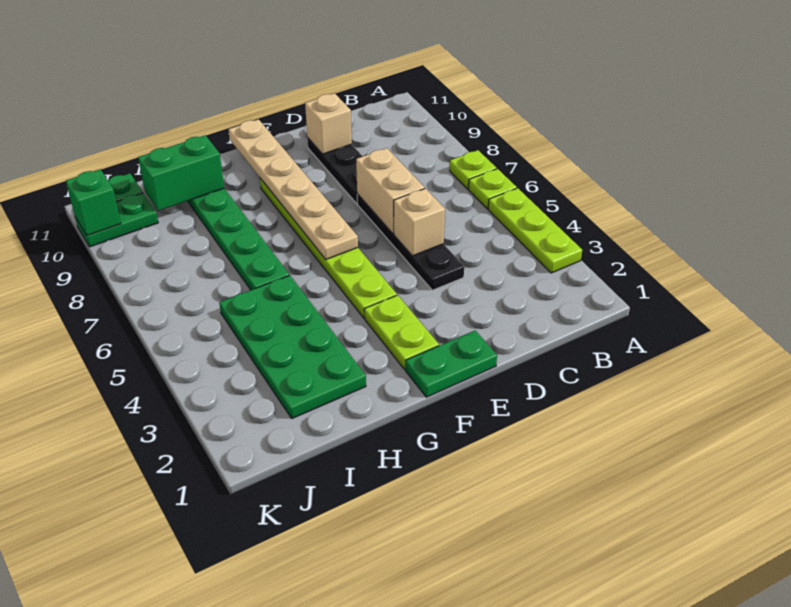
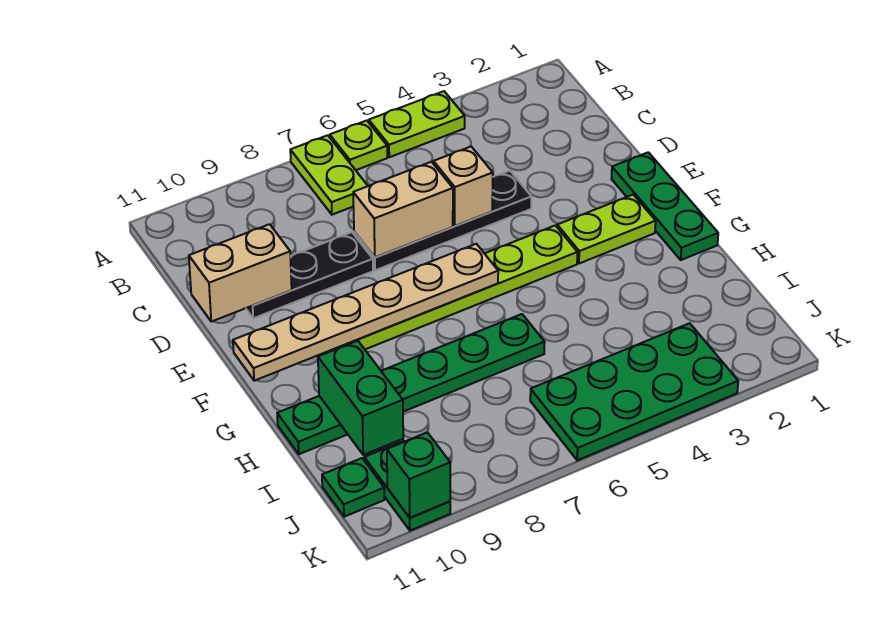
lime plate A3:A5 level 1 -> lime plate A4:A5 level 1
lime plate A7 level 1 -> lime plate A7:B7 level 1
tan brick D10 level 2 -> tan brick D10:D11 level 2
green plate E1:F1 level 1 -> green plate E1:G1 level 1
green plate H2:I5 level 1 -> green plate J3:K6 level 1

